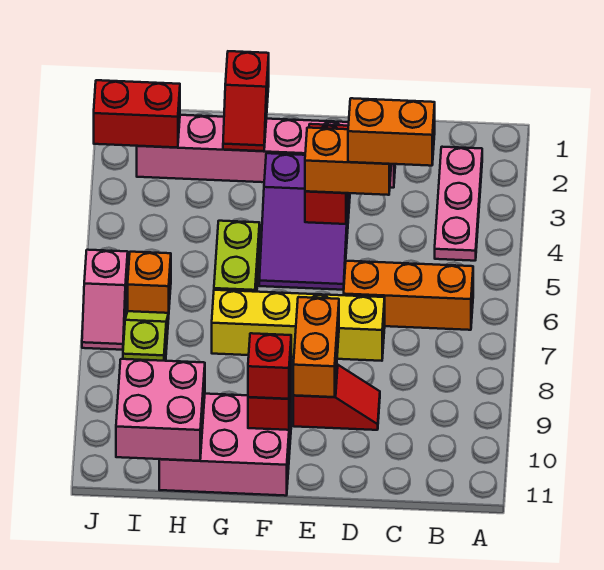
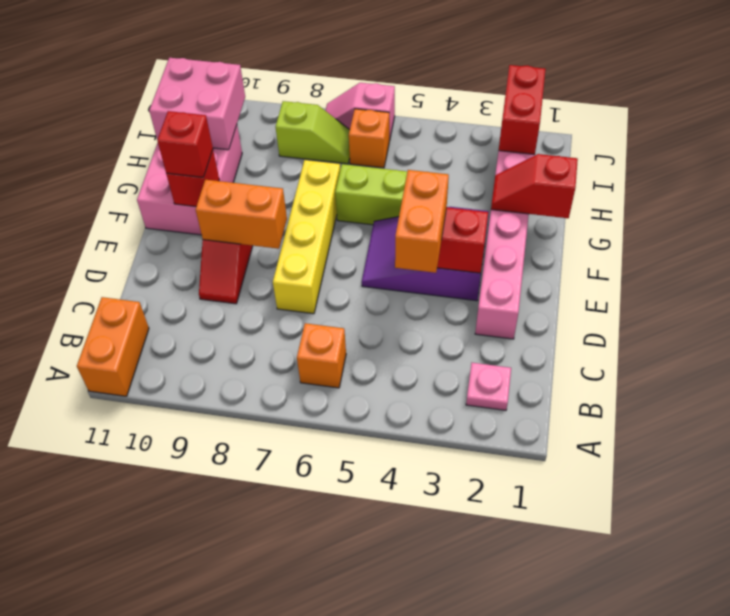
pink plate B2:B4 level 1 -> pink plate B2 level 1
orange brick B6:D6 level 1 -> orange brick B6 level 1
orange brick C4:D4 level 4 -> orange brick A11:B11 level 1

